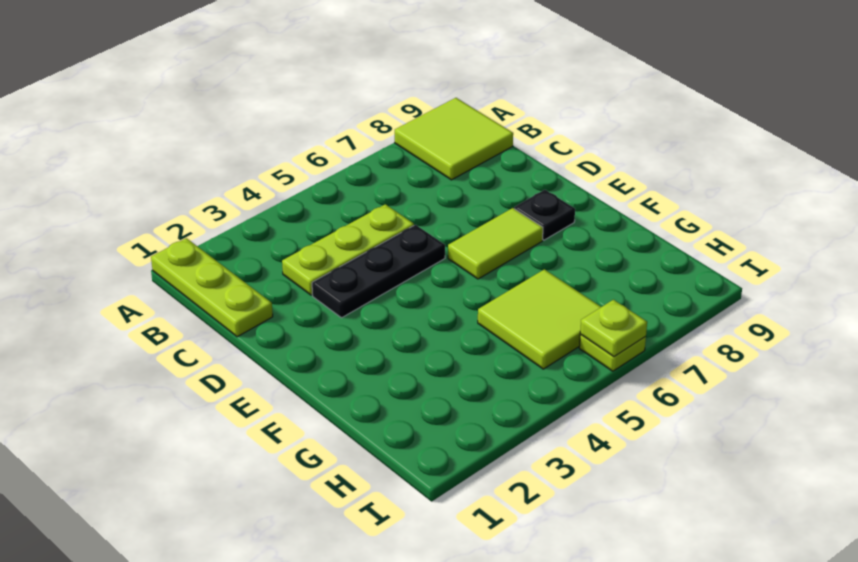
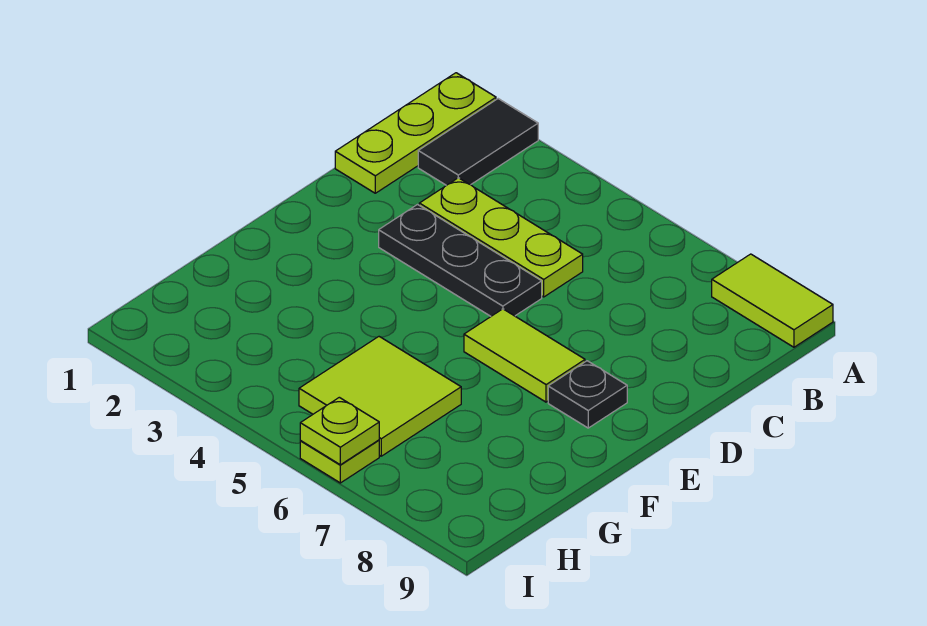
none -> black tile A2:B2 level 1
lime tile A8:B9 level 1 -> lime tile A8:A9 level 1

